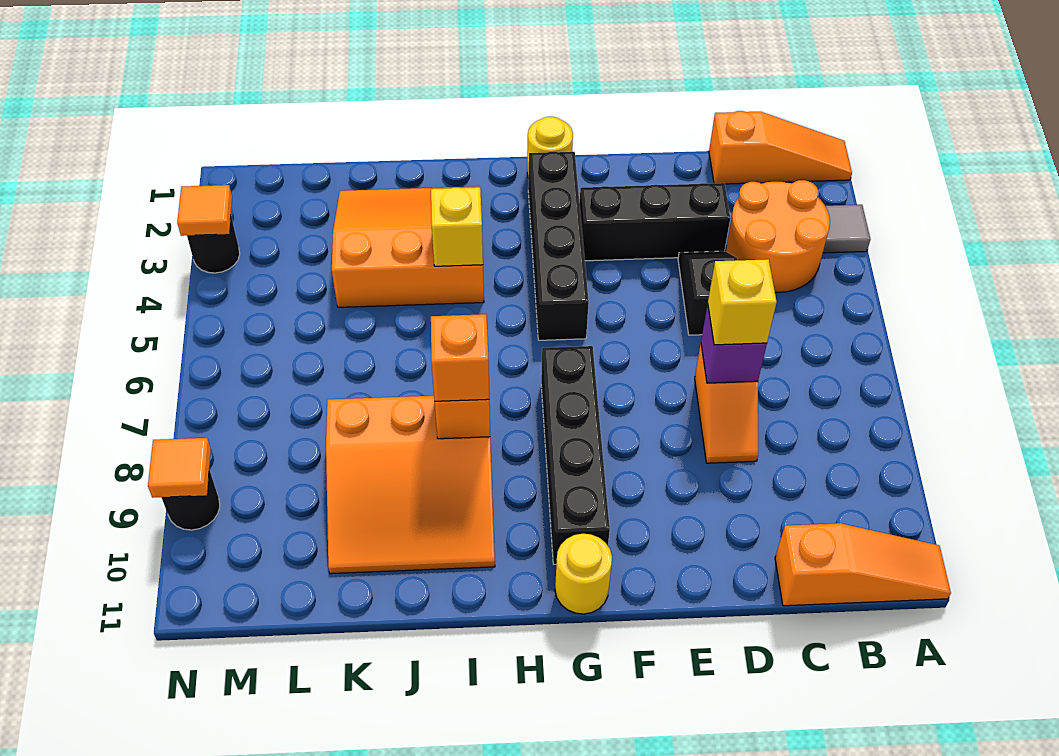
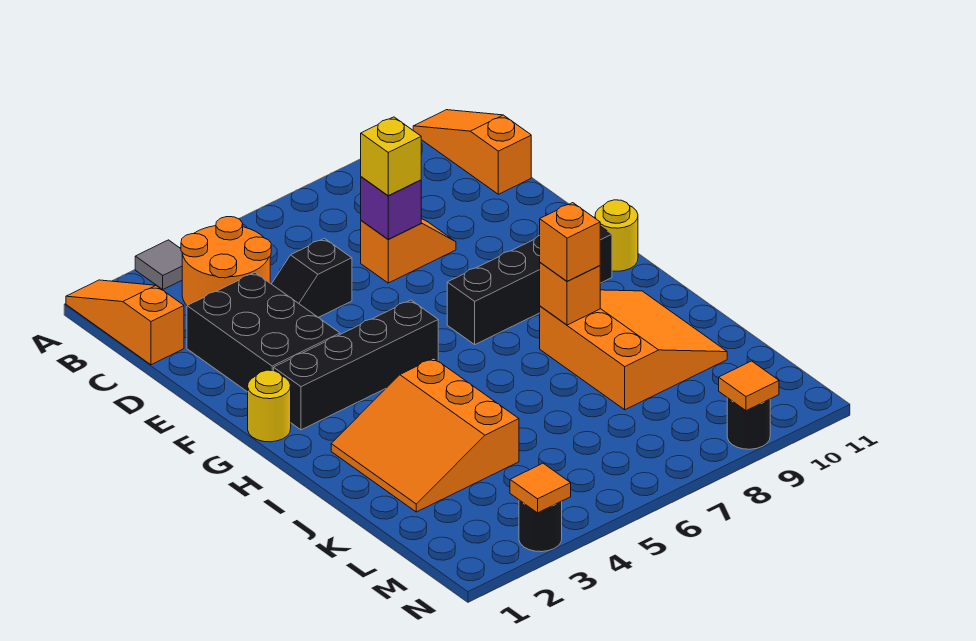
black brick D3:F3 level 1 -> black brick D2:F3 level 1
yellow brick I4 level 2 -> none

